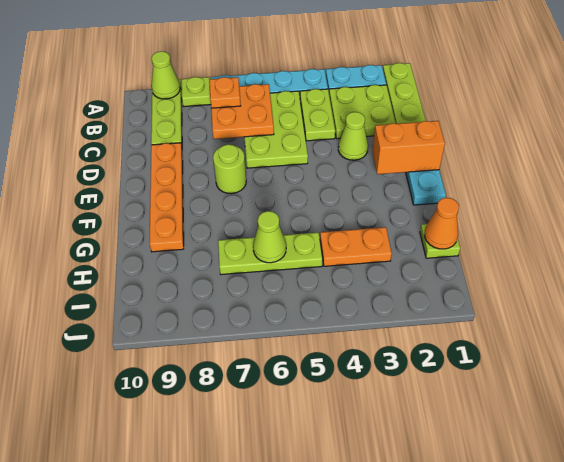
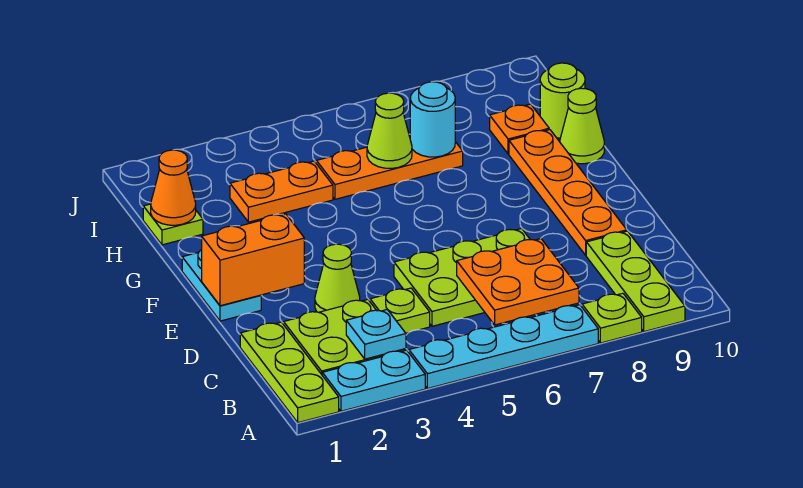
lime cone A9 level 2 -> lime cone G10 level 1
none -> cyan plate B3 level 2
lime plate B4:C4 level 1 -> lime plate C4 level 1
lime plate B5:D6 level 1 -> lime plate C5:D7 level 1
orange plate B7 level 3 -> orange plate H9 level 1
lime round brick E7 level 1 -> lime round brick H10 level 1
lime plate H5:H7 level 1 -> orange plate H5:H7 level 1
none -> cyan round brick H7 level 2

